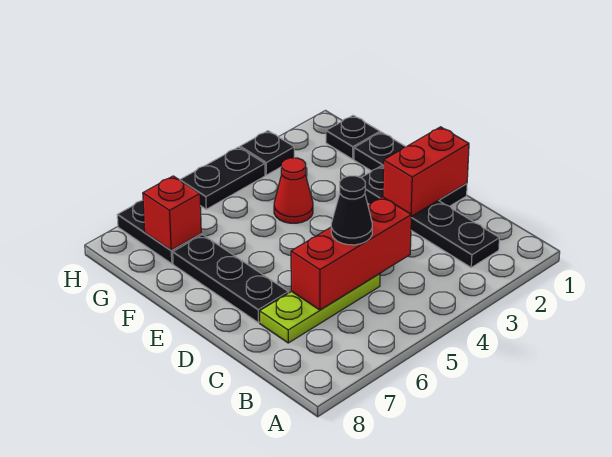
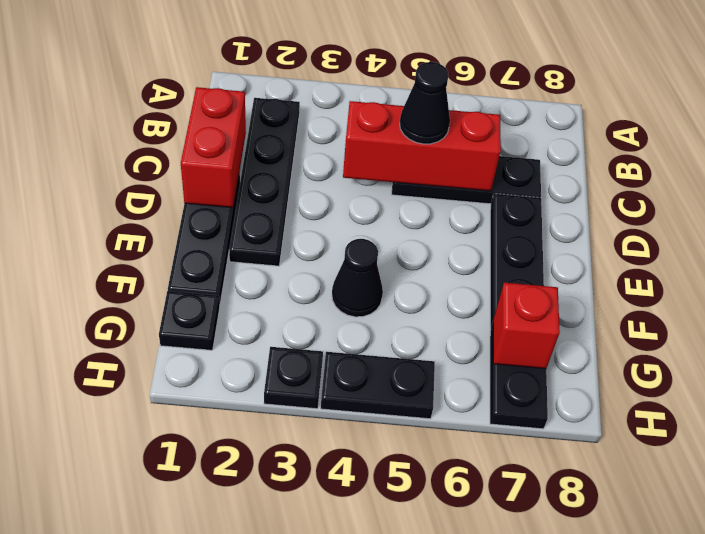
lime plate C5:C7 level 1 -> black plate C5:C7 level 1
red brick D1:D2 level 2 -> red brick C1:D1 level 2
red cone F4 level 1 -> black cone F4 level 1

